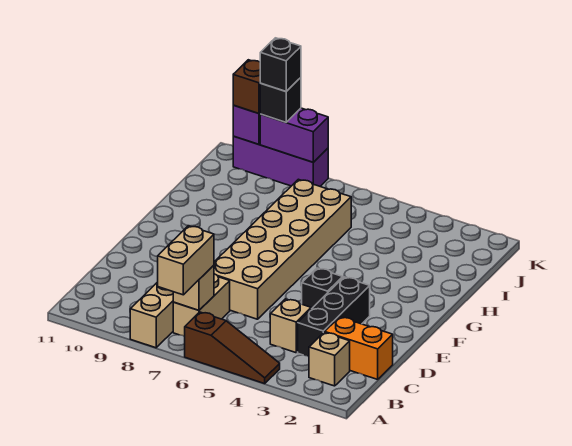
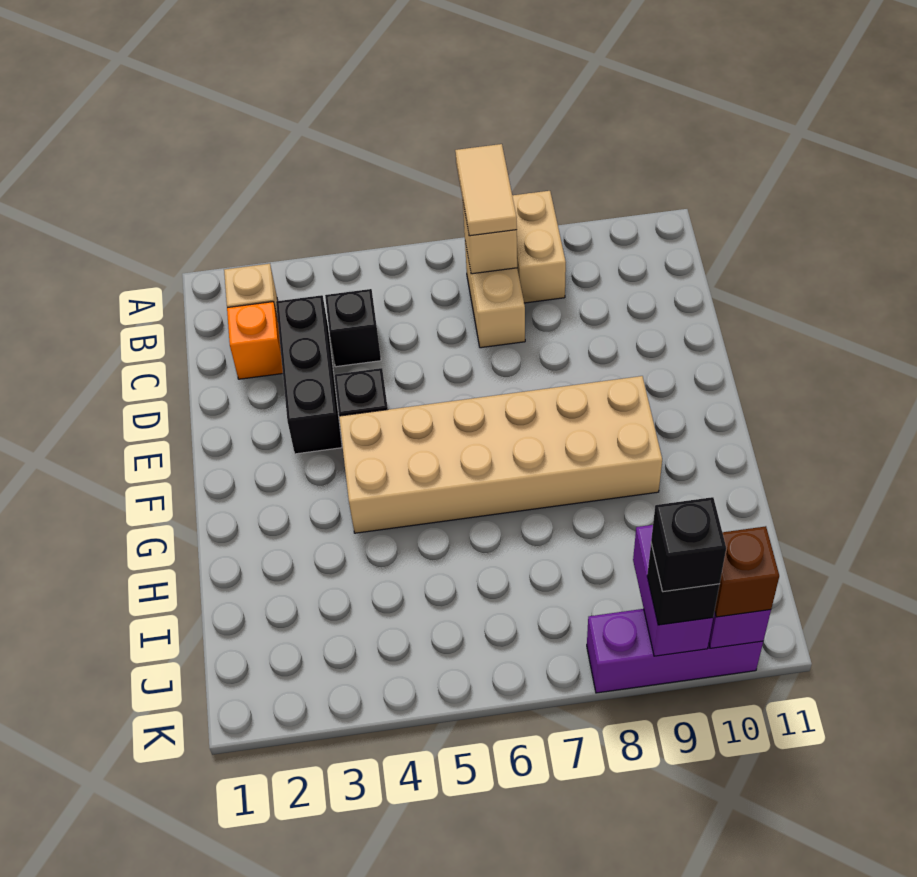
brown slope A4:A6 level 1 top 6 -> none
tan brick A7:B7 level 3 -> tan tile A7:B7 level 3
orange brick C1:C2 level 1 -> orange brick C2 level 1
tan brick C4 level 1 -> black brick C4 level 1
tan brick D6:I7 level 1 -> tan brick F4:G9 level 1
purple brick K8:K9 level 2 -> purple brick J9:K9 level 2

